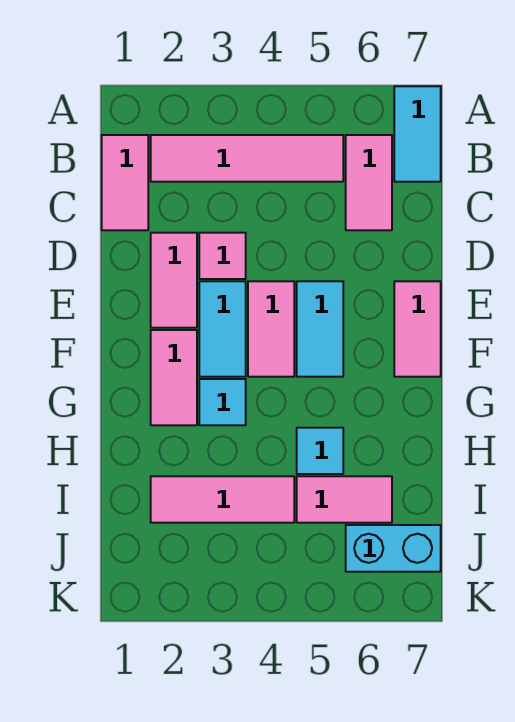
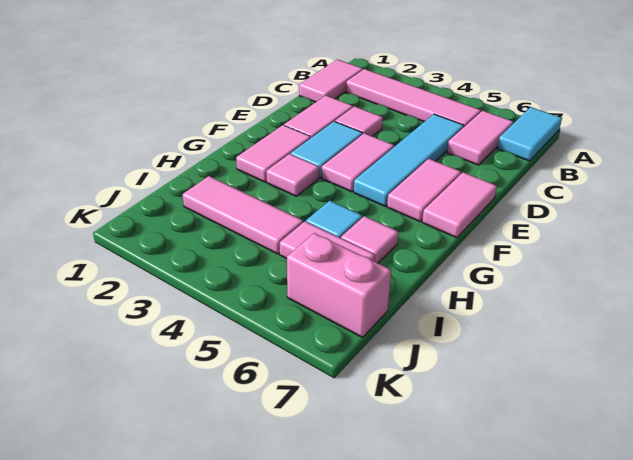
cyan tile E5:F5 level 1 -> cyan tile C5:F5 level 1
none -> pink tile E6:F6 level 1
cyan tile G3 level 1 -> pink tile G3 level 1
none -> pink tile H6 level 1
cyan brick J6:J7 level 1 -> pink brick J6:J7 level 1

